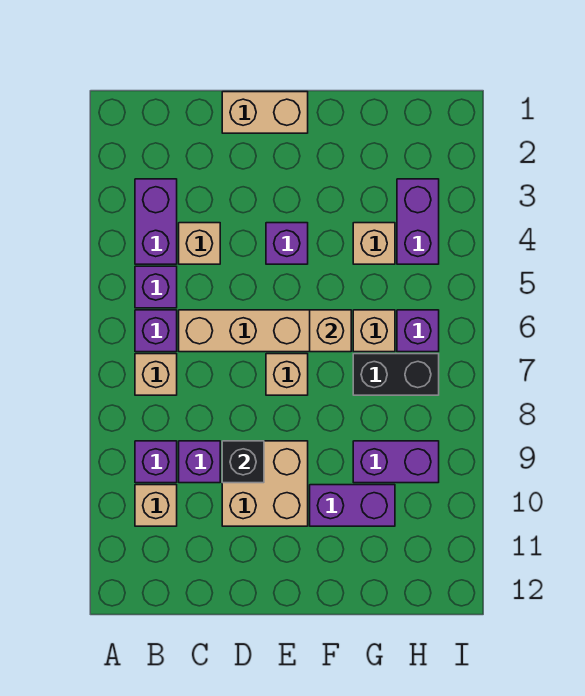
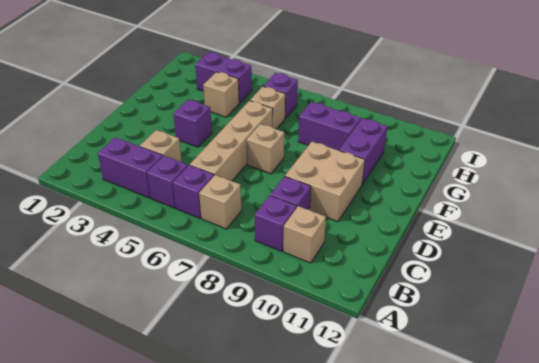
tan brick D1:E1 level 1 -> none
black brick D9 level 2 -> none
tan brick F6 level 2 -> none
black brick G7:H7 level 1 -> none
purple brick G9:H9 level 1 -> purple brick G8:G9 level 1

